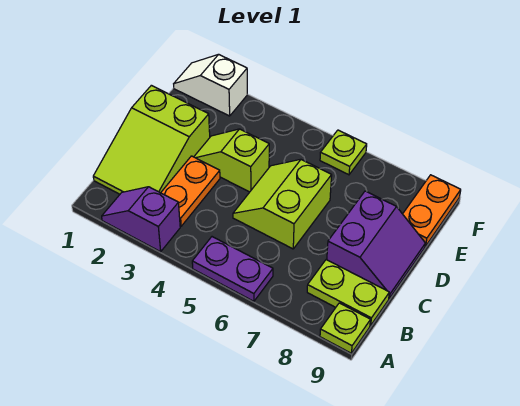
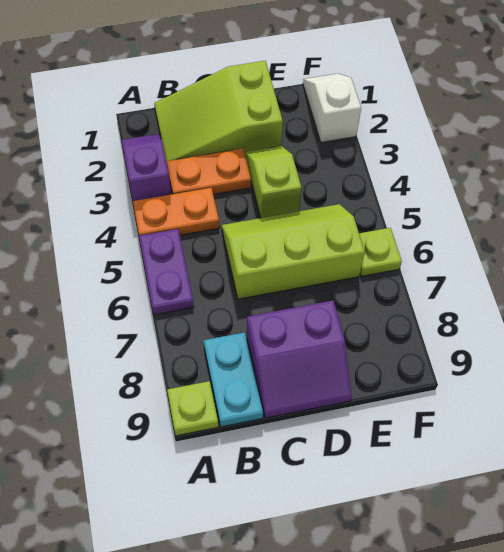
lime plate B8:B9 level 1 -> cyan plate B8:B9 level 1
lime slope C5:D6 level 1 top 6 -> lime slope C5:E6 level 1 top 6
orange plate E9:F9 level 1 -> orange plate A4:B4 level 1

